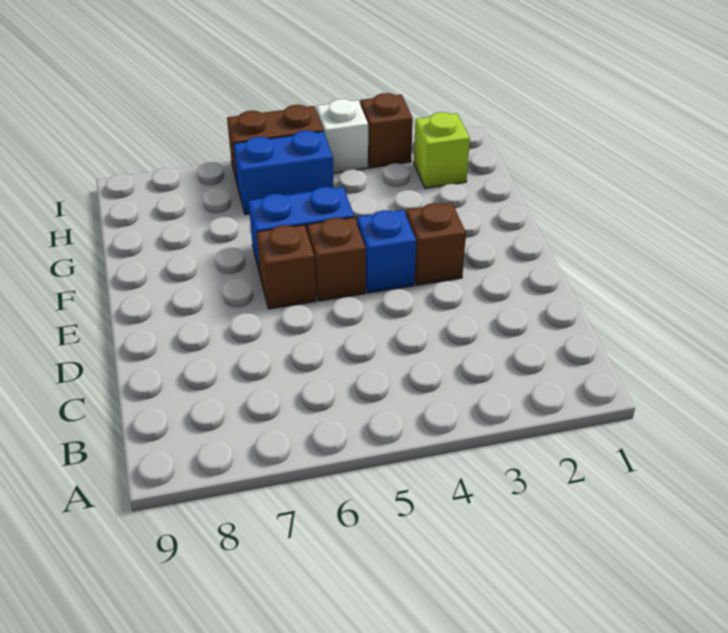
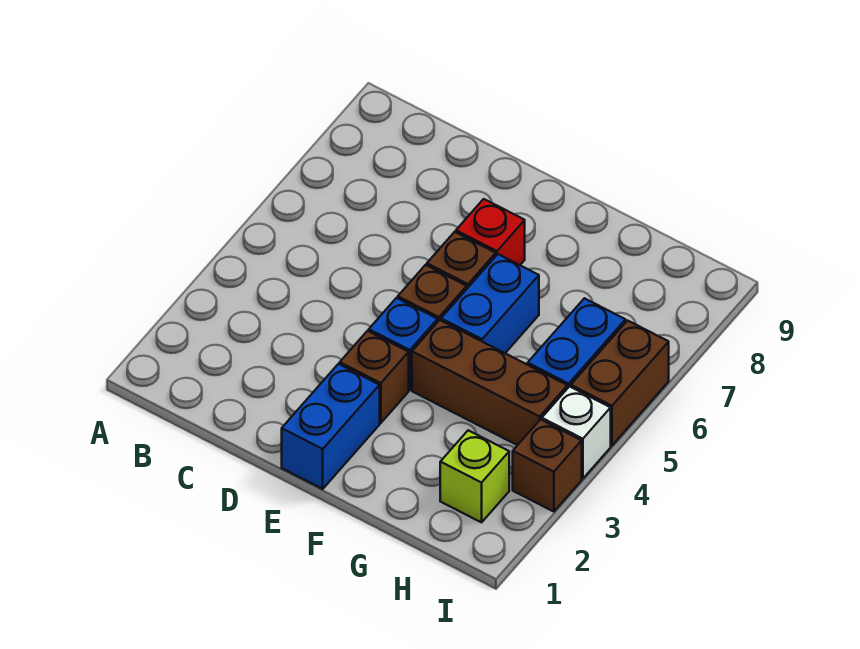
none -> blue brick E1:E2 level 1
none -> red brick E7 level 1
none -> brown brick F4:H4 level 1

